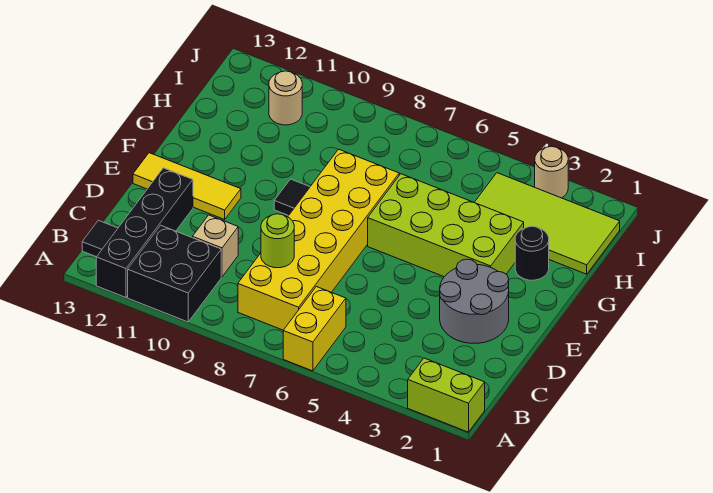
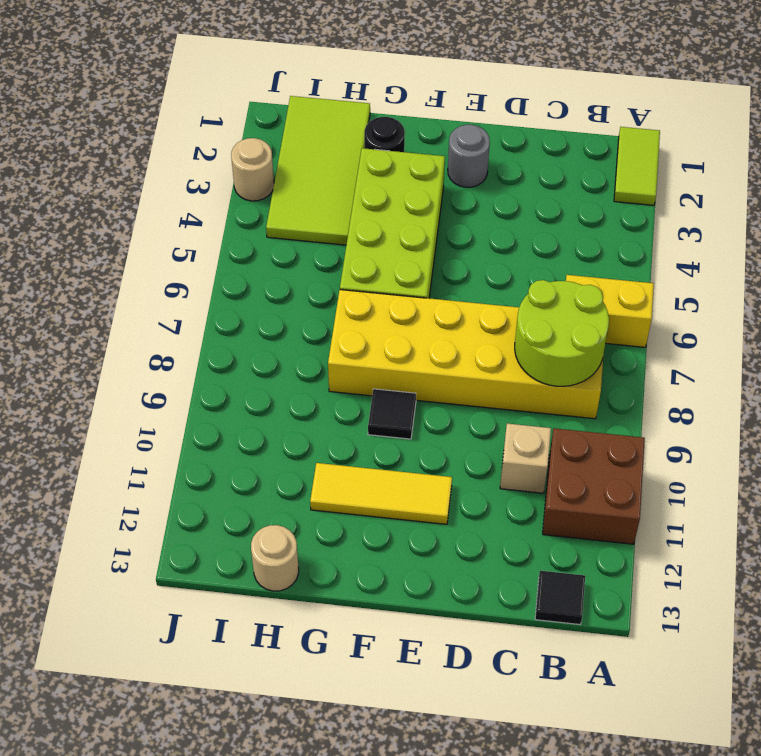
lime brick A1:A2 level 1 -> lime tile A1:A2 level 1
black brick A10:B11 level 1 -> brown brick A10:B11 level 1
black brick A12:D12 level 1 -> none
lime round brick C8 level 2 -> lime round brick B7:C8 level 2
grey round brick D2:E3 level 1 -> grey round brick E2 level 1
yellow tile E11:E13 level 1 -> yellow tile E11:G11 level 1
tan round brick I11 level 1 -> tan round brick H13 level 1

